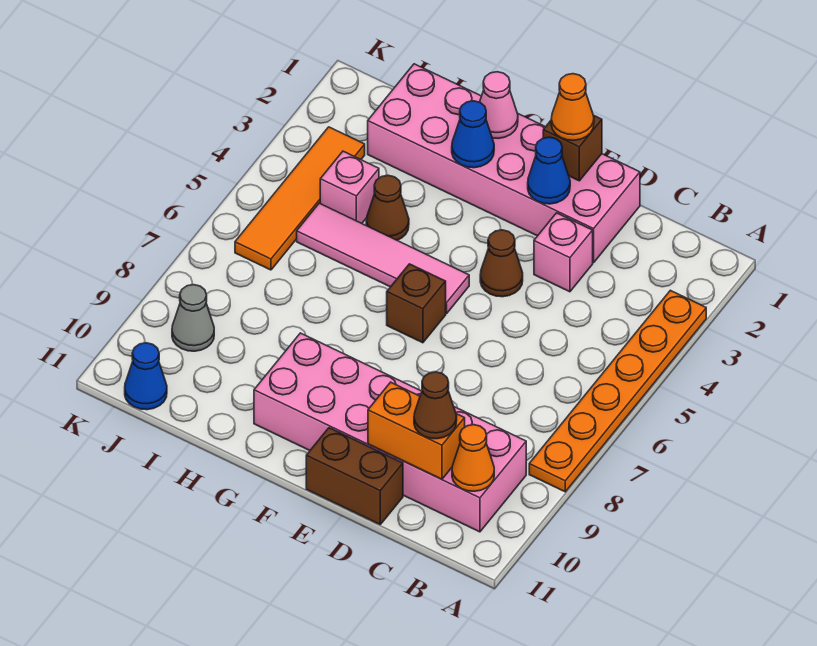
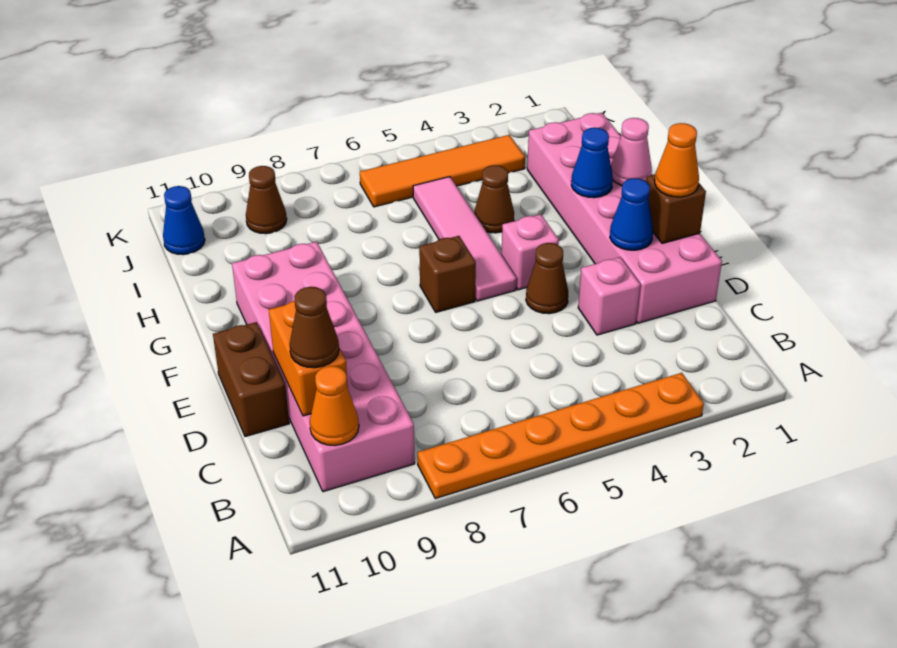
pink brick I4 level 1 -> pink brick F4 level 1
grey cone J9 level 1 -> brown cone J9 level 1

